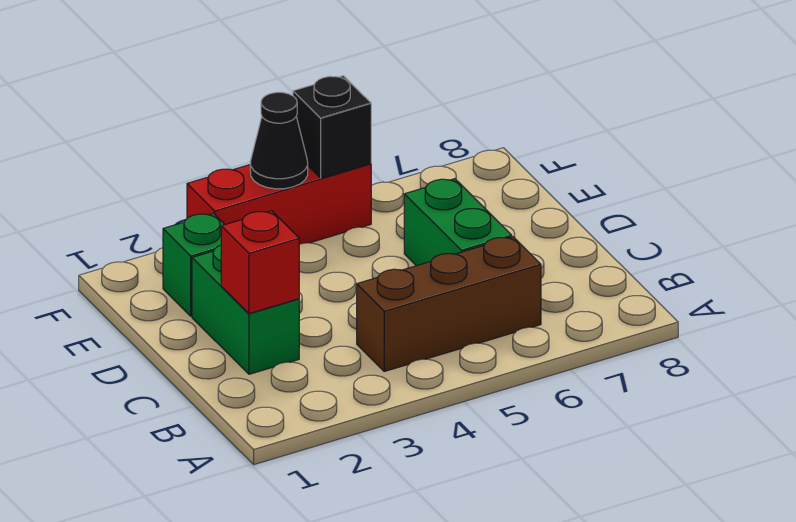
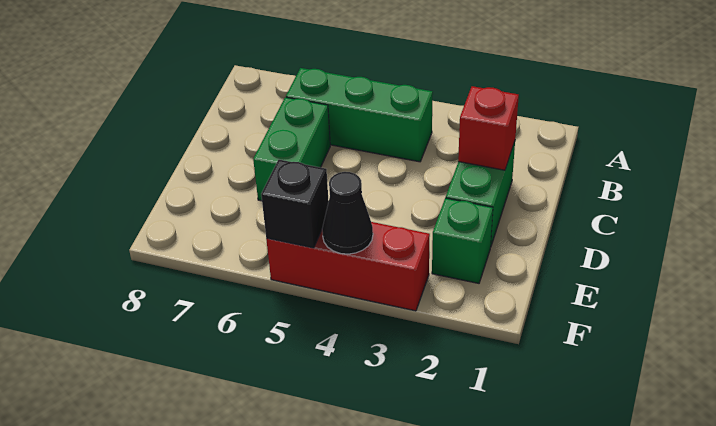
brown brick B4:B6 level 1 -> green brick B4:B6 level 1

